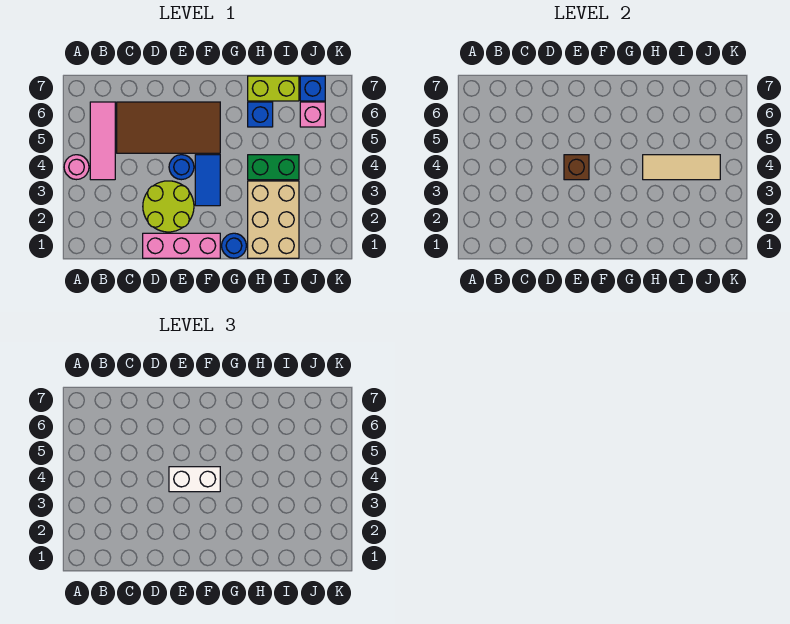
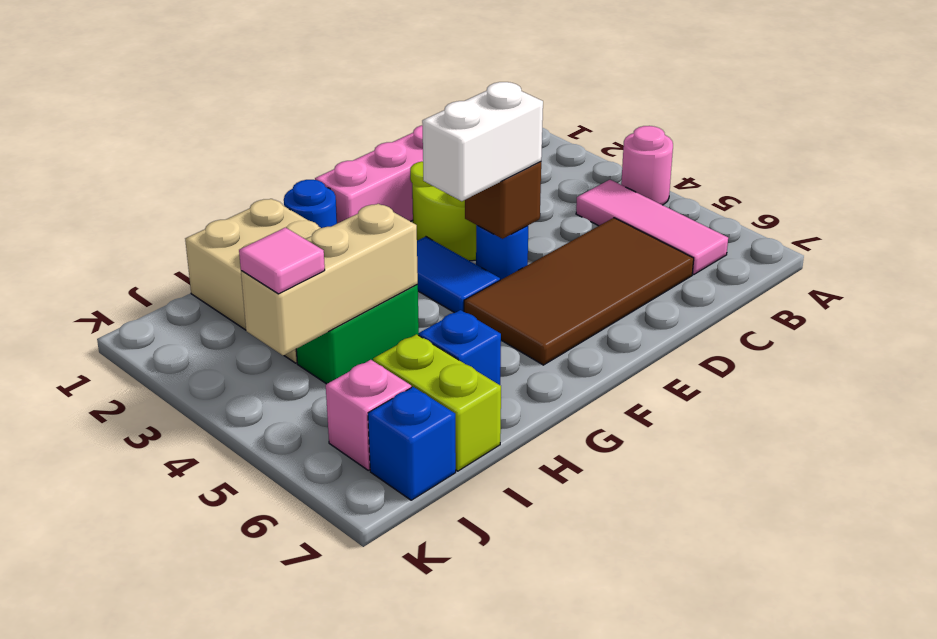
tan tile H4:J4 level 2 -> tan brick H4:J4 level 2
lime brick H7:I7 level 1 -> lime brick I6:I7 level 1
none -> pink tile J4 level 3

